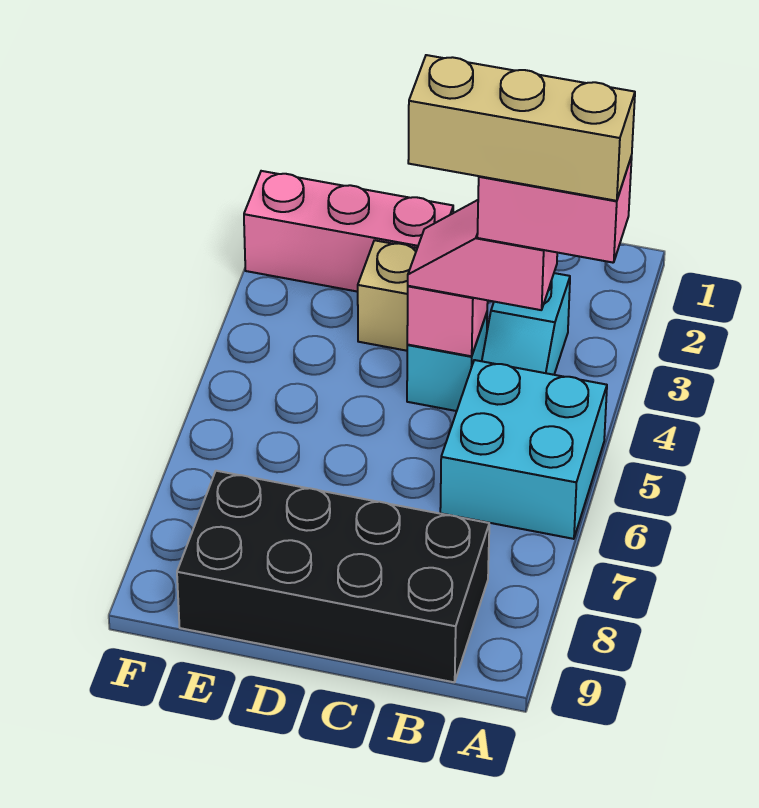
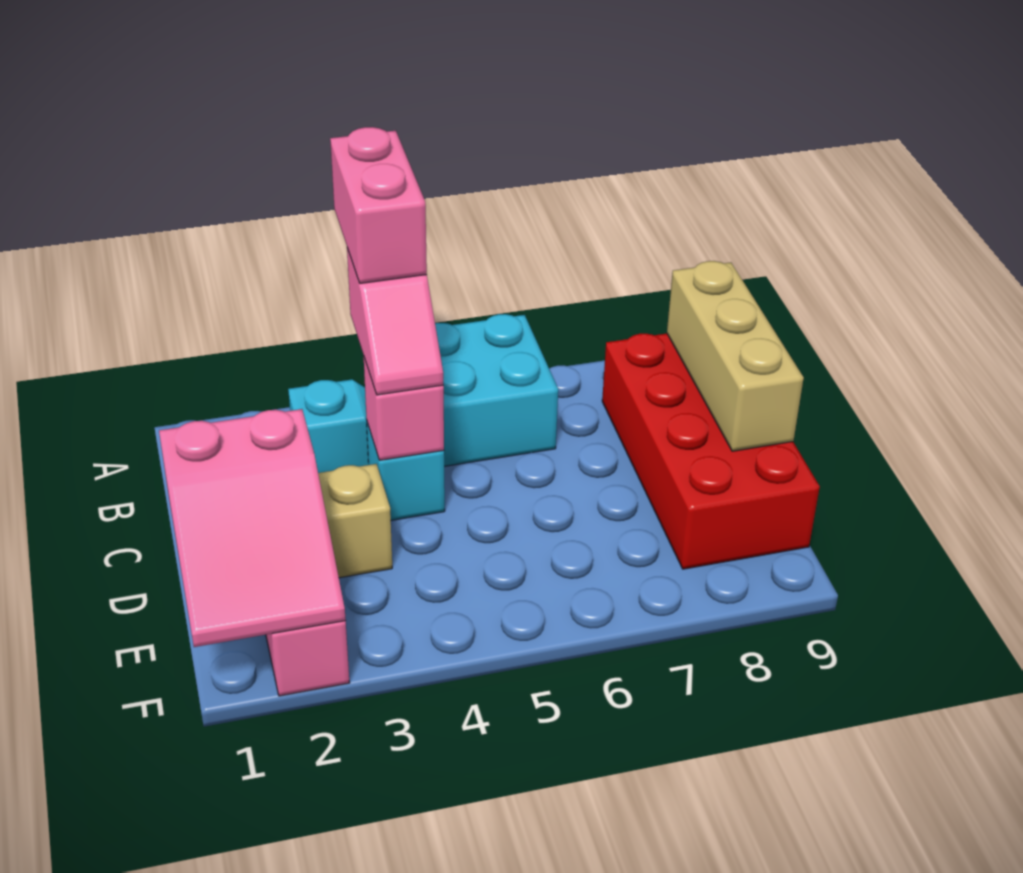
tan brick A4:C4 level 5 -> tan brick B9:D9 level 2
black brick B8:E9 level 1 -> red brick B8:E9 level 1
none -> pink slope D1:F2 level 2 top D

